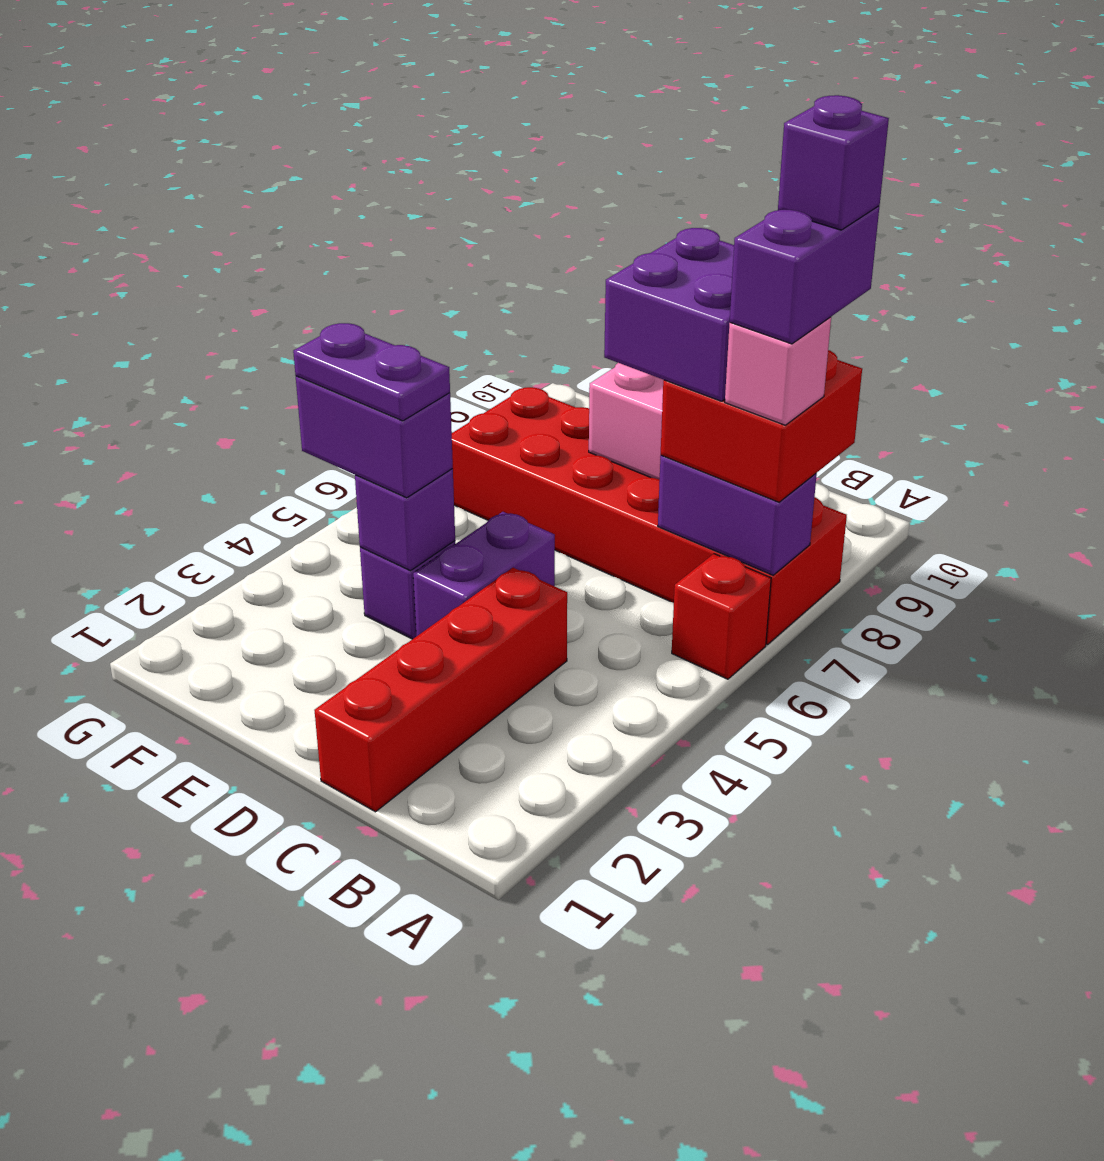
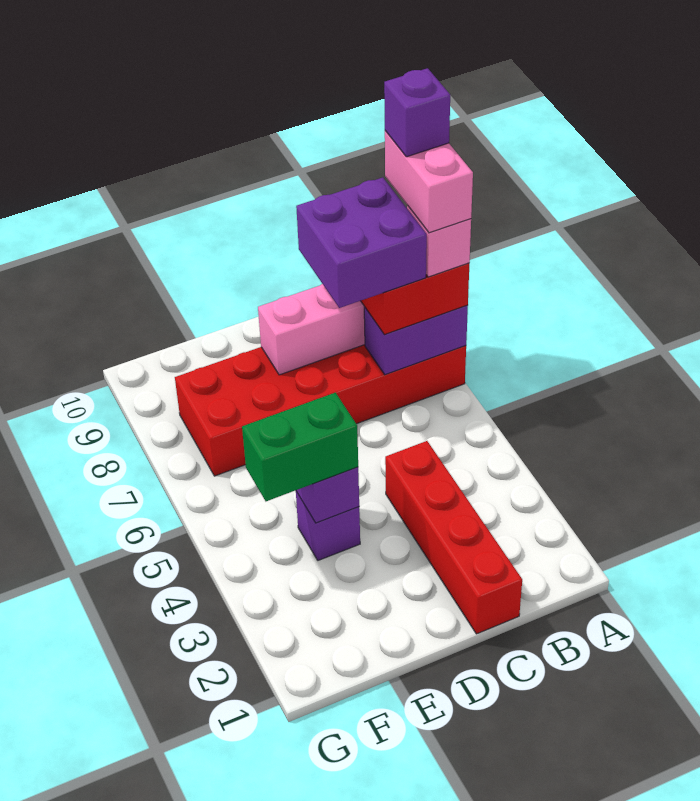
red brick A6 level 1 -> none
purple brick A7:A8 level 5 -> pink brick A7:A8 level 5
purple brick D4:D5 level 1 -> none
purple brick E4:F4 level 3 -> green brick E4:F4 level 3
purple plate E4:F4 level 4 -> none

